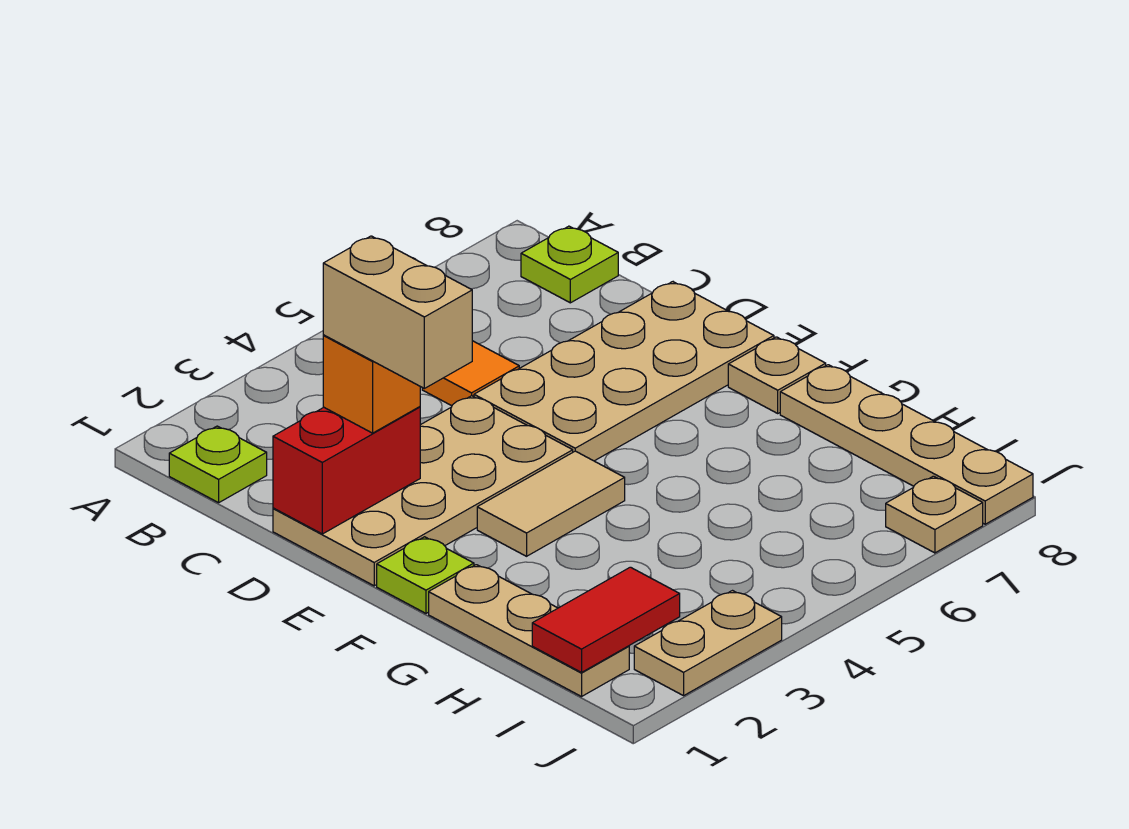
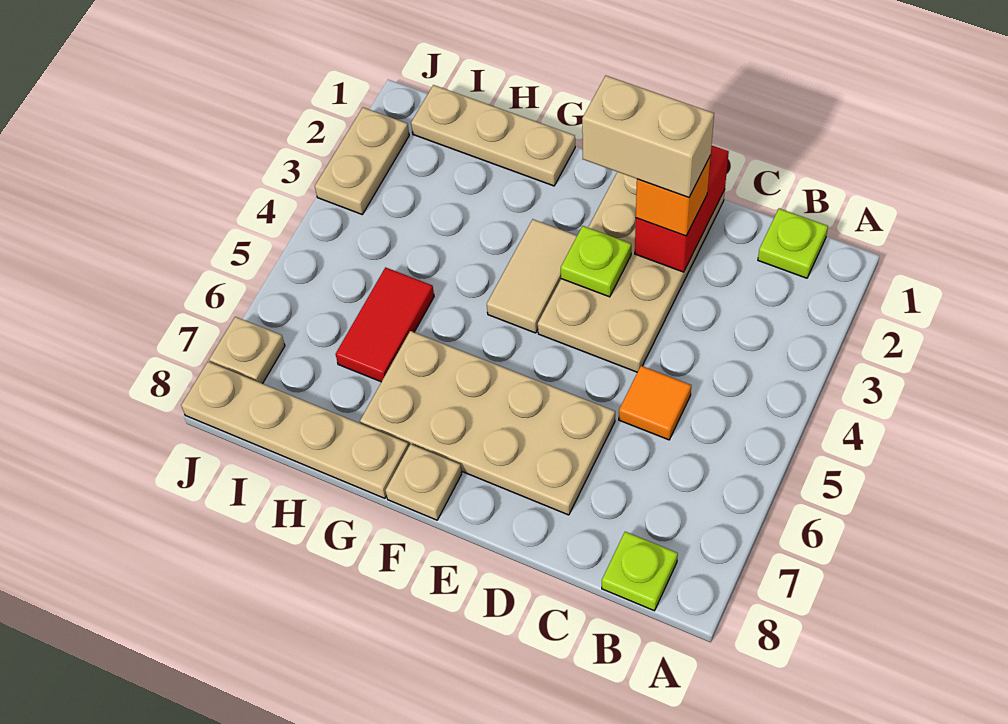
tan plate D5:E8 level 1 -> tan plate D6:G7 level 1
lime plate F1 level 1 -> lime plate E3 level 2
red tile I1:I2 level 2 -> red tile H5:H6 level 1

